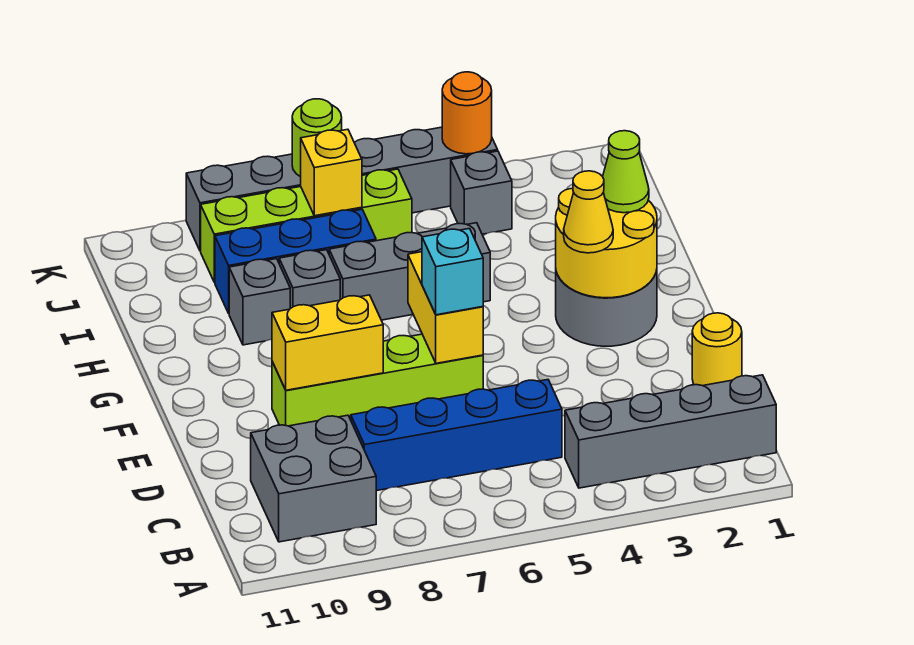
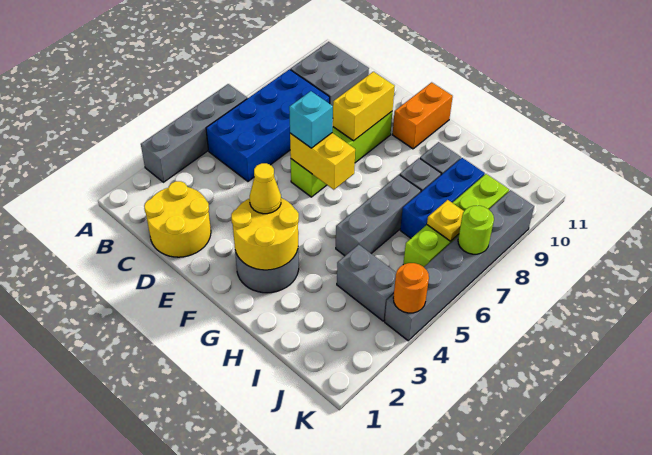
grey brick B1:B4 level 1 -> grey brick A3:A6 level 1
blue brick C5:C8 level 1 -> blue brick B5:C8 level 1
yellow round brick D1 level 1 -> yellow round brick C1:D2 level 1
none -> orange brick F10:F11 level 1
lime cone G2 level 3 -> none
grey brick J4 level 1 -> grey brick I4:J4 level 1
yellow brick J7 level 2 -> yellow plate J7 level 2

